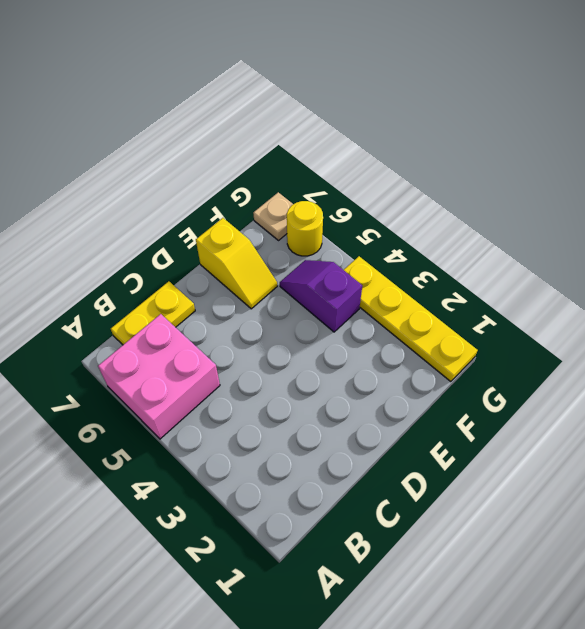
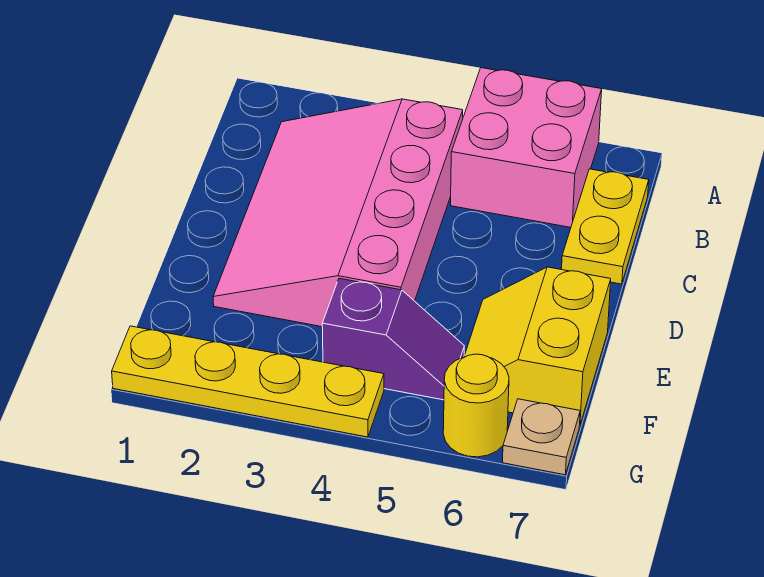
none -> pink slope B2:E4 level 1 top 4
yellow slope E6:E7 level 1 top 7 -> yellow slope E6:F7 level 1 top 7

